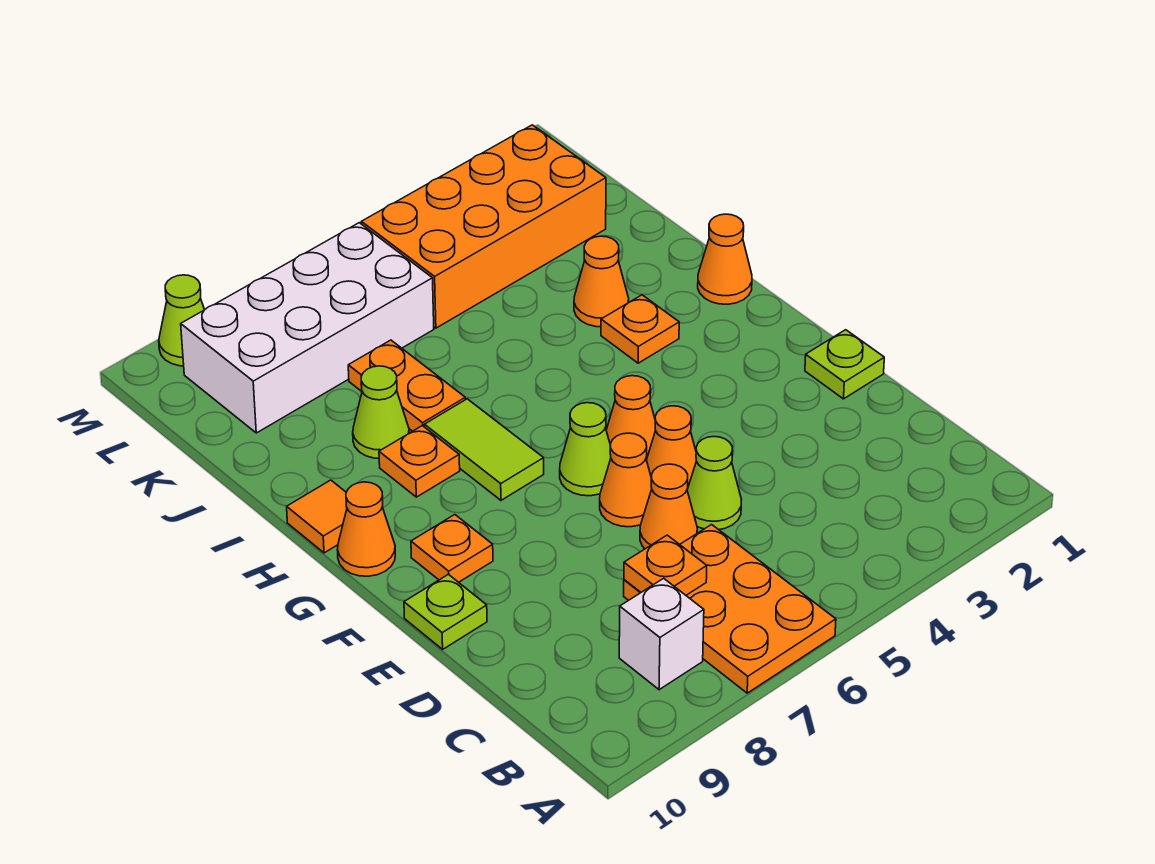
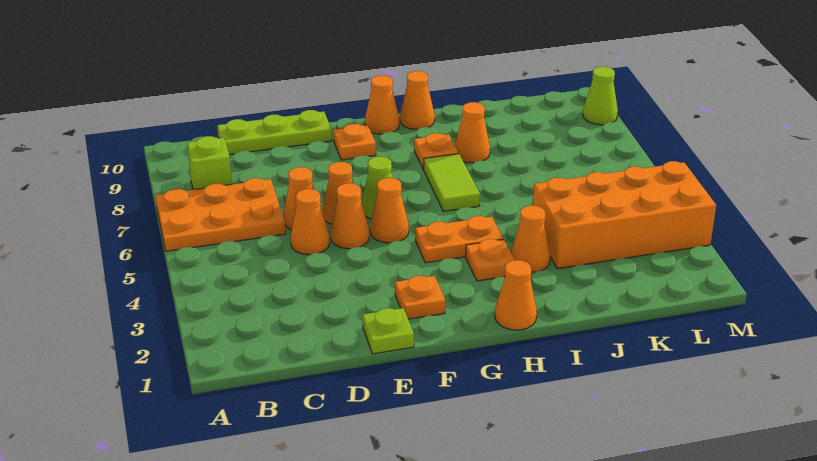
white brick B8 level 1 -> lime brick B8 level 1
orange plate C7 level 2 -> orange plate F2 level 1
lime cone D5 level 1 -> orange cone D5 level 1
lime plate E10 level 1 -> lime plate C10:E10 level 1
lime tile G7:H7 level 1 -> lime tile H6:H7 level 1
orange tile H10 level 1 -> orange cone H10 level 1
orange plate I7:J7 level 1 -> orange plate G4:H4 level 1
lime cone I8 level 1 -> orange cone I8 level 1
orange brick K2:L5 level 1 -> orange brick J3:M4 level 1
white brick K6:L9 level 1 -> none

